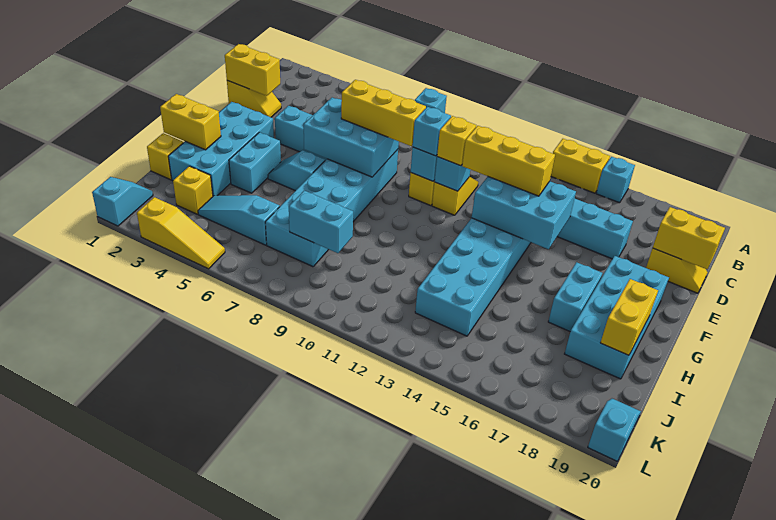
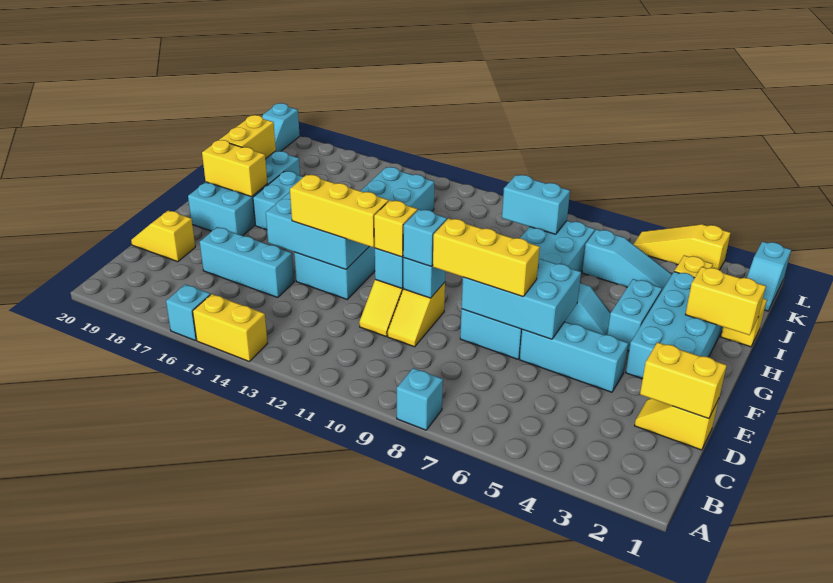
yellow brick D19:D20 level 2 -> yellow brick G18:G19 level 2

